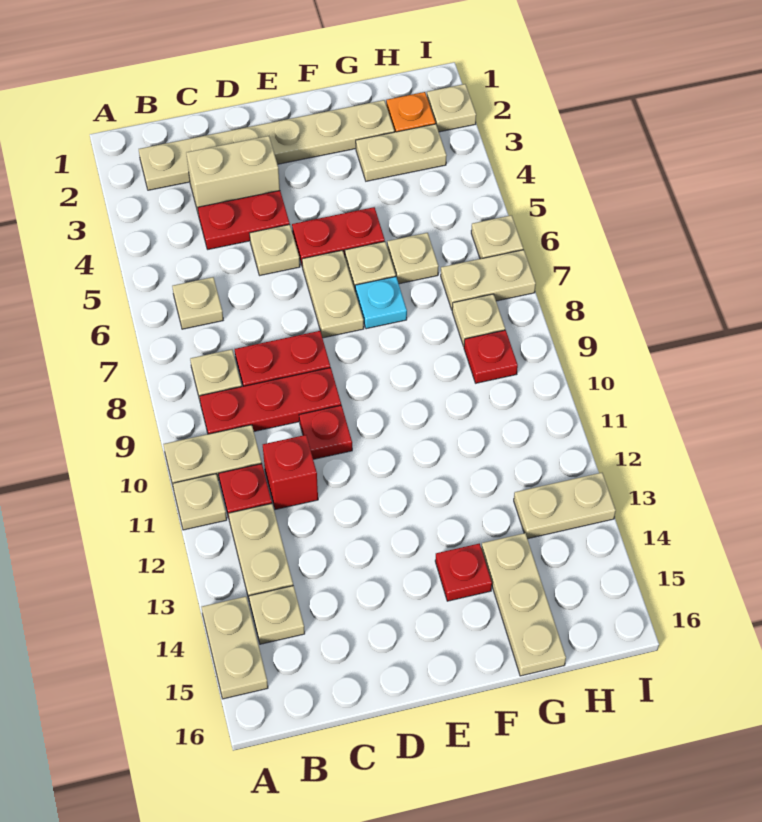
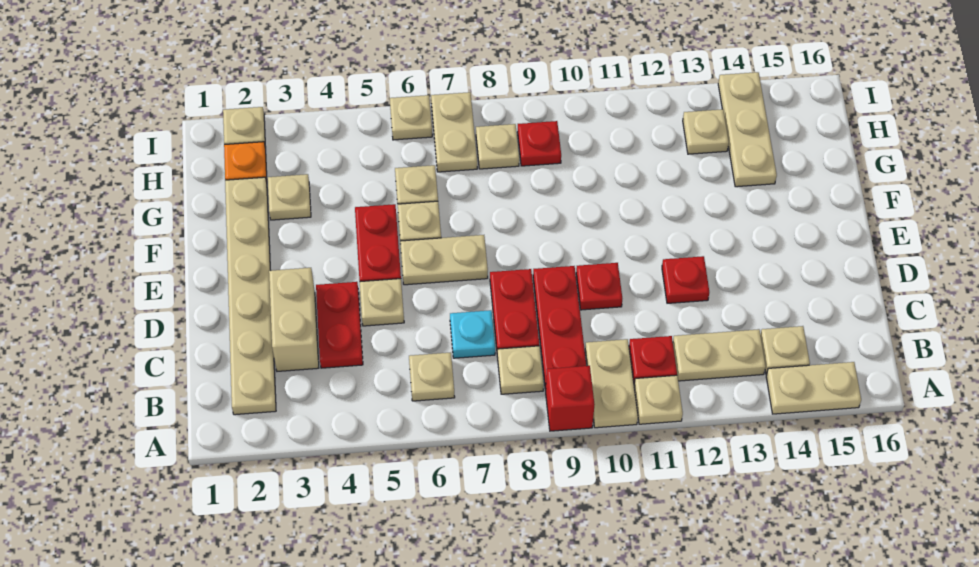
red brick C11 level 1 -> red brick A9 level 1
cyan plate F7 level 1 -> cyan plate C7 level 1
red plate F14 level 1 -> red plate D12 level 1
tan plate G3:H3 level 1 -> tan plate G3 level 1
tan plate G14:G16 level 1 -> tan plate G14:I14 level 1
tan plate H13:I13 level 1 -> tan plate H13 level 1

